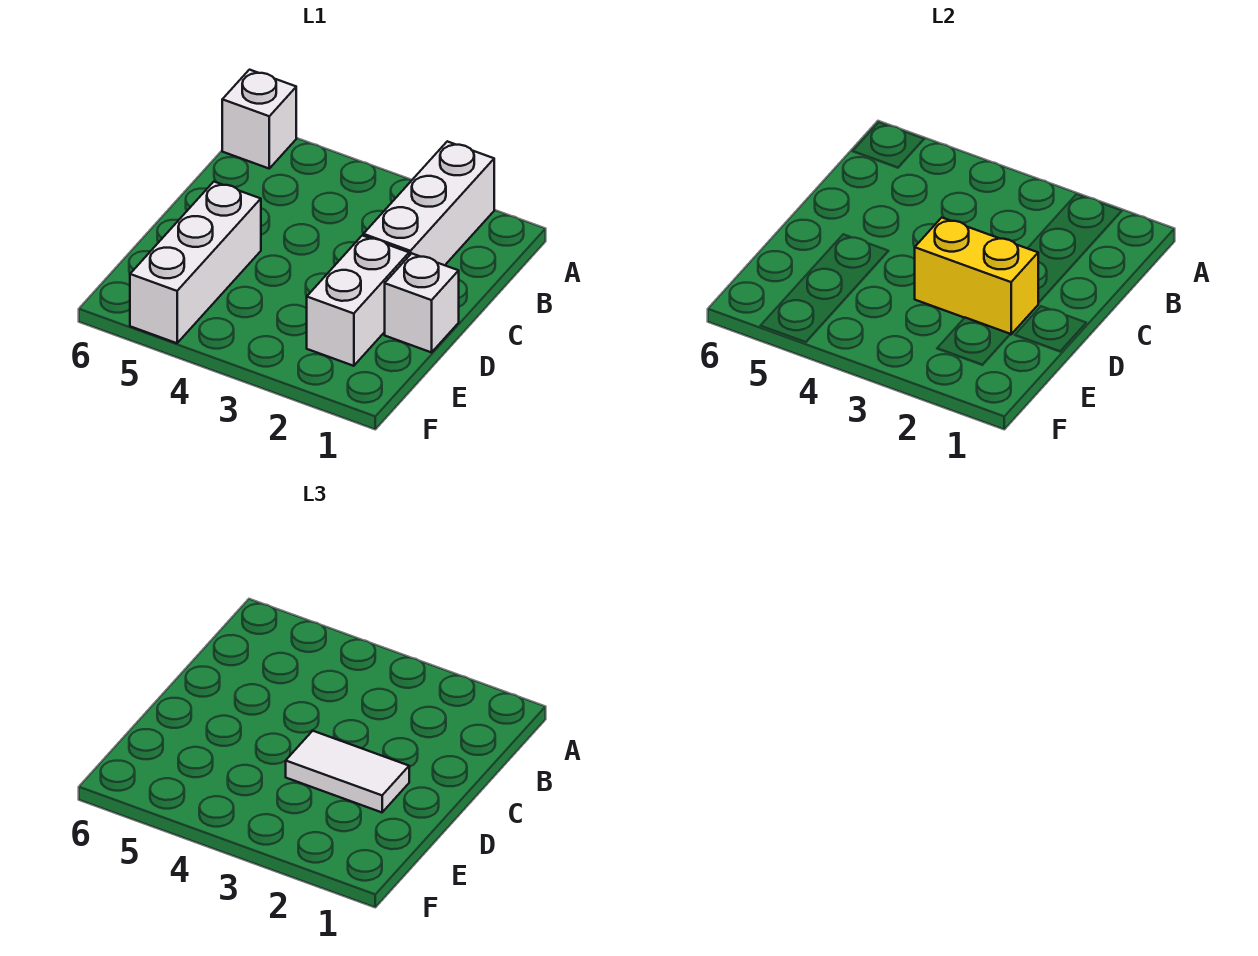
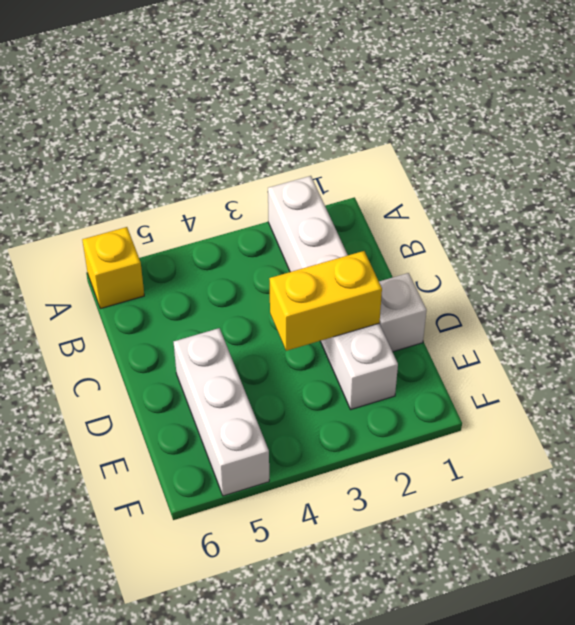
white brick A6 level 1 -> yellow brick A6 level 1
white tile D2:D3 level 3 -> none

